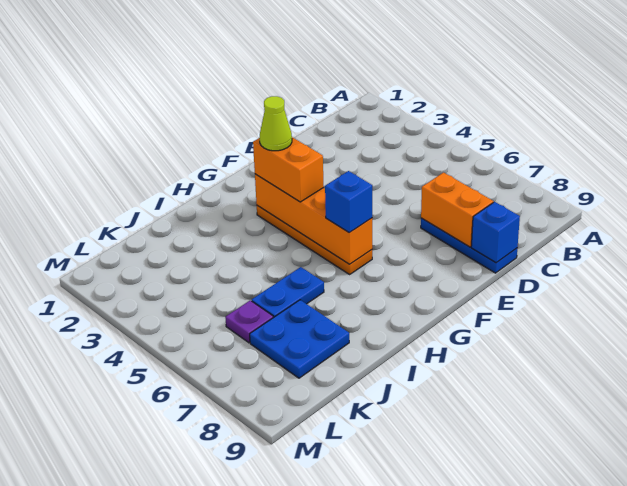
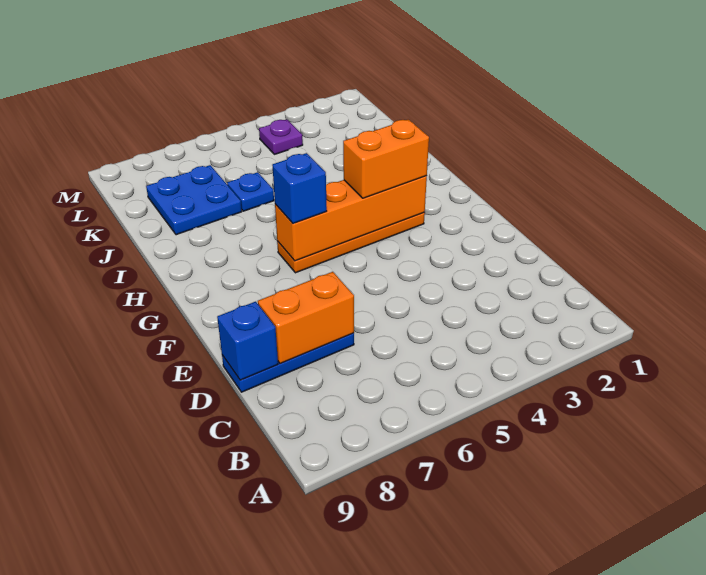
lime cone G3 level 4 -> none
blue plate I6:J6 level 1 -> blue plate J6 level 1
purple plate K6 level 1 -> purple plate L4 level 1

